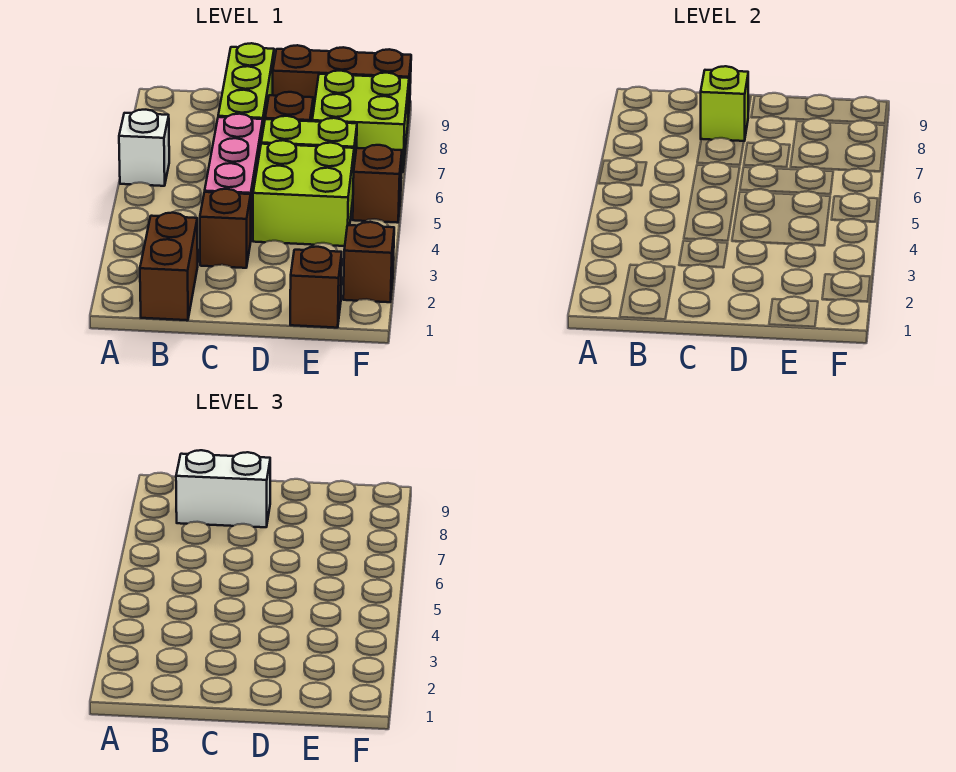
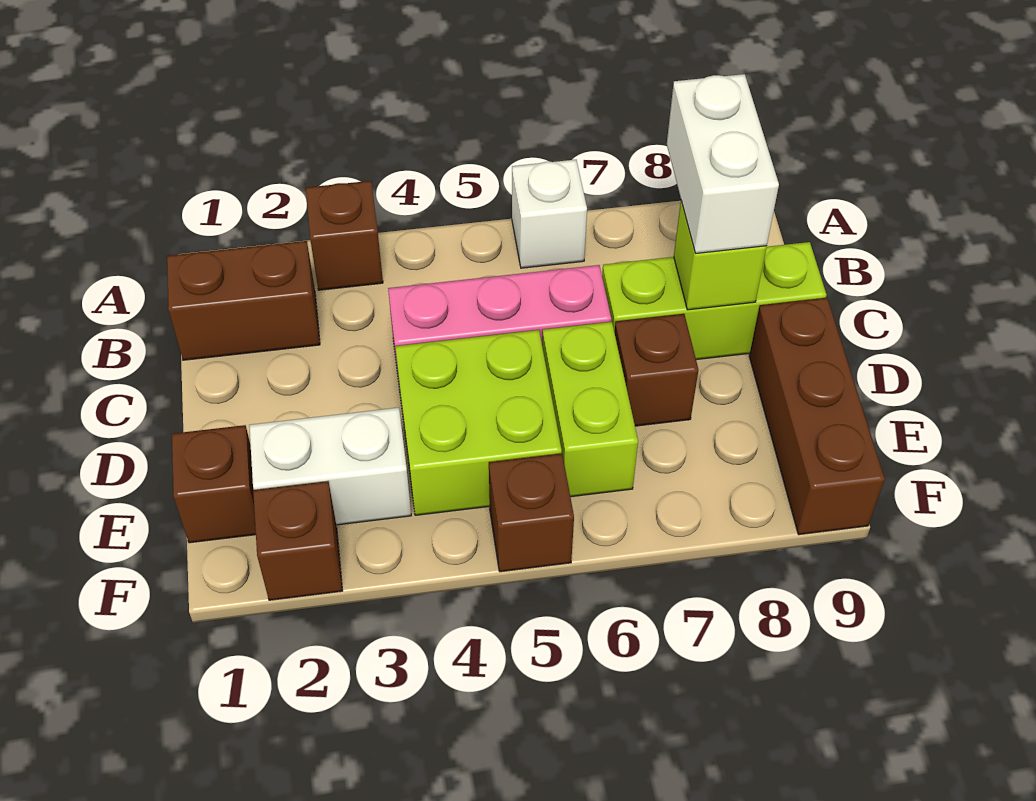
brown brick C3 level 1 -> brown brick A3 level 1
none -> white brick E2:E3 level 1
lime brick E7:F8 level 1 -> none

